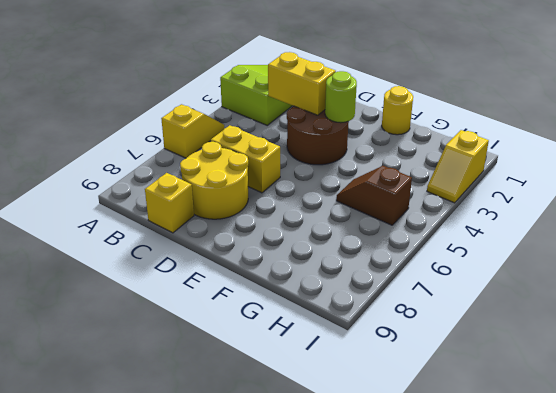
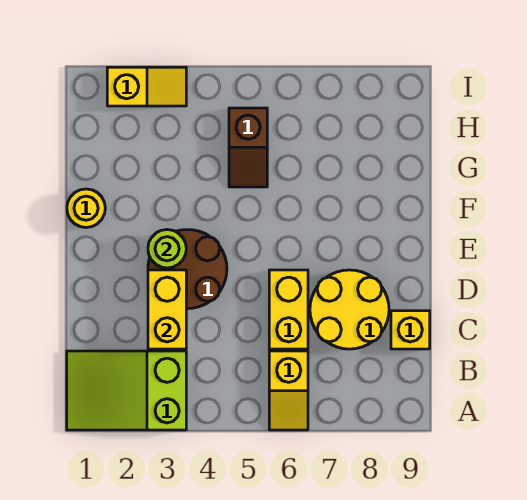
yellow slope A5:A6 level 1 top 6 -> yellow slope A6:B6 level 1 top B

